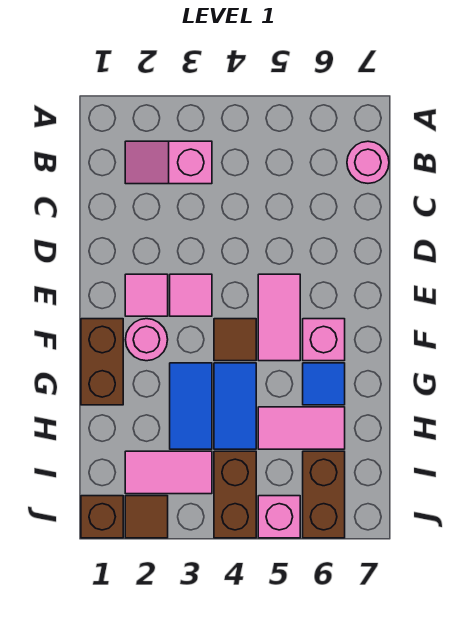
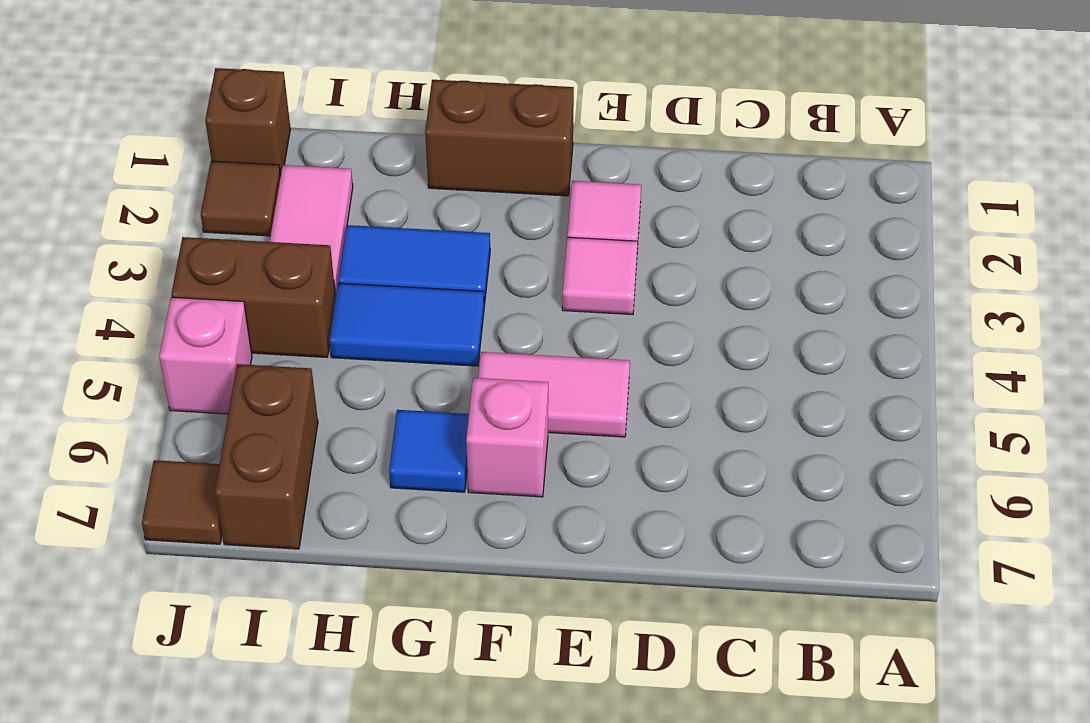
pink slope B2:B3 level 1 top 3 -> none
pink round brick B7 level 1 -> none
pink round brick F2 level 1 -> none
brown tile F4 level 1 -> brown tile J7 level 1
pink tile H5:H6 level 1 -> none
brown brick I6:J6 level 1 -> brown brick I6:I7 level 1

